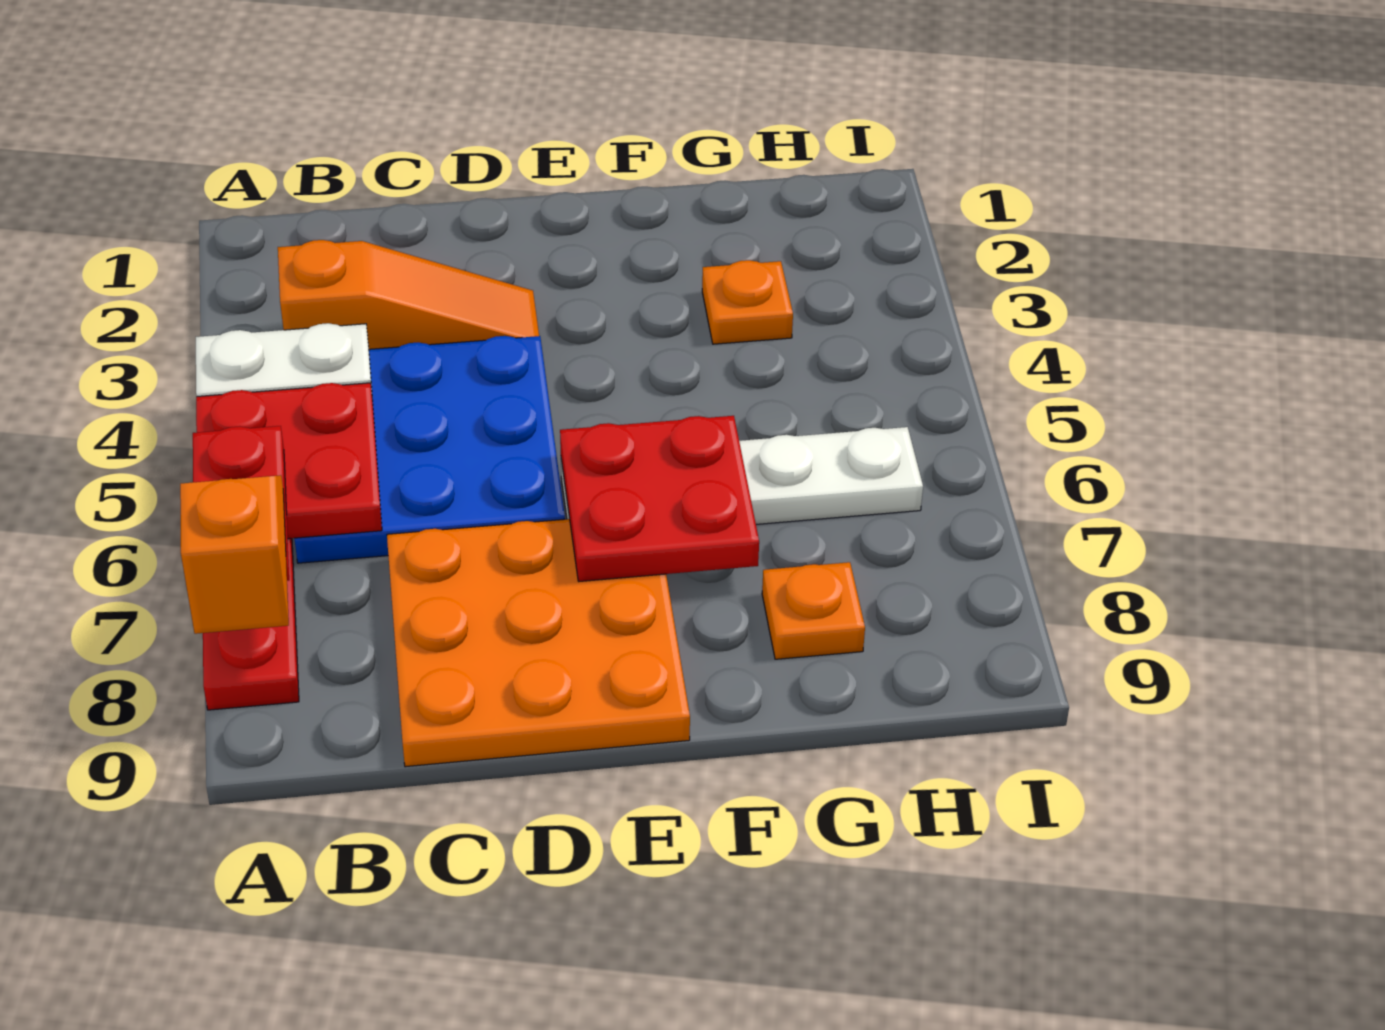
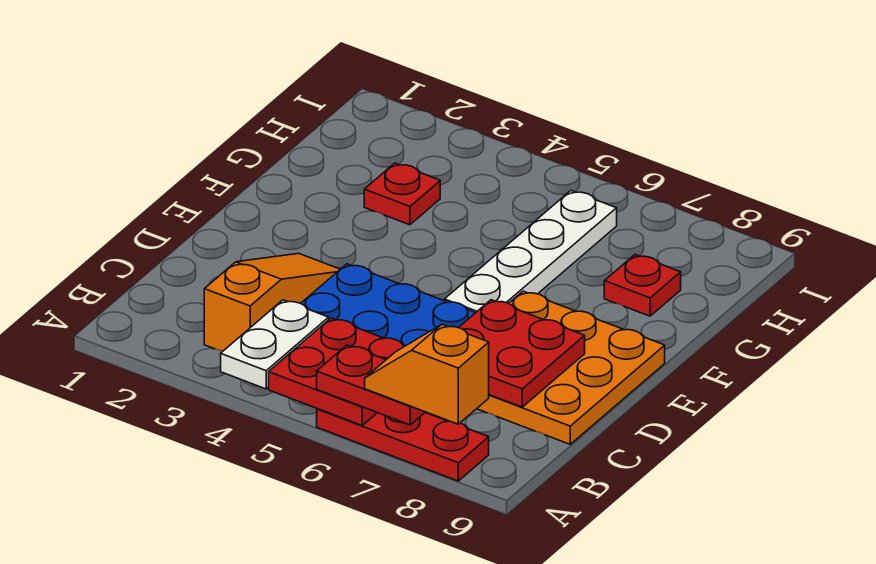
red plate E6:F7 level 2 -> red plate C7:D8 level 2
orange plate G3 level 1 -> red plate G3 level 1
orange plate G8 level 1 -> red plate G8 level 1

